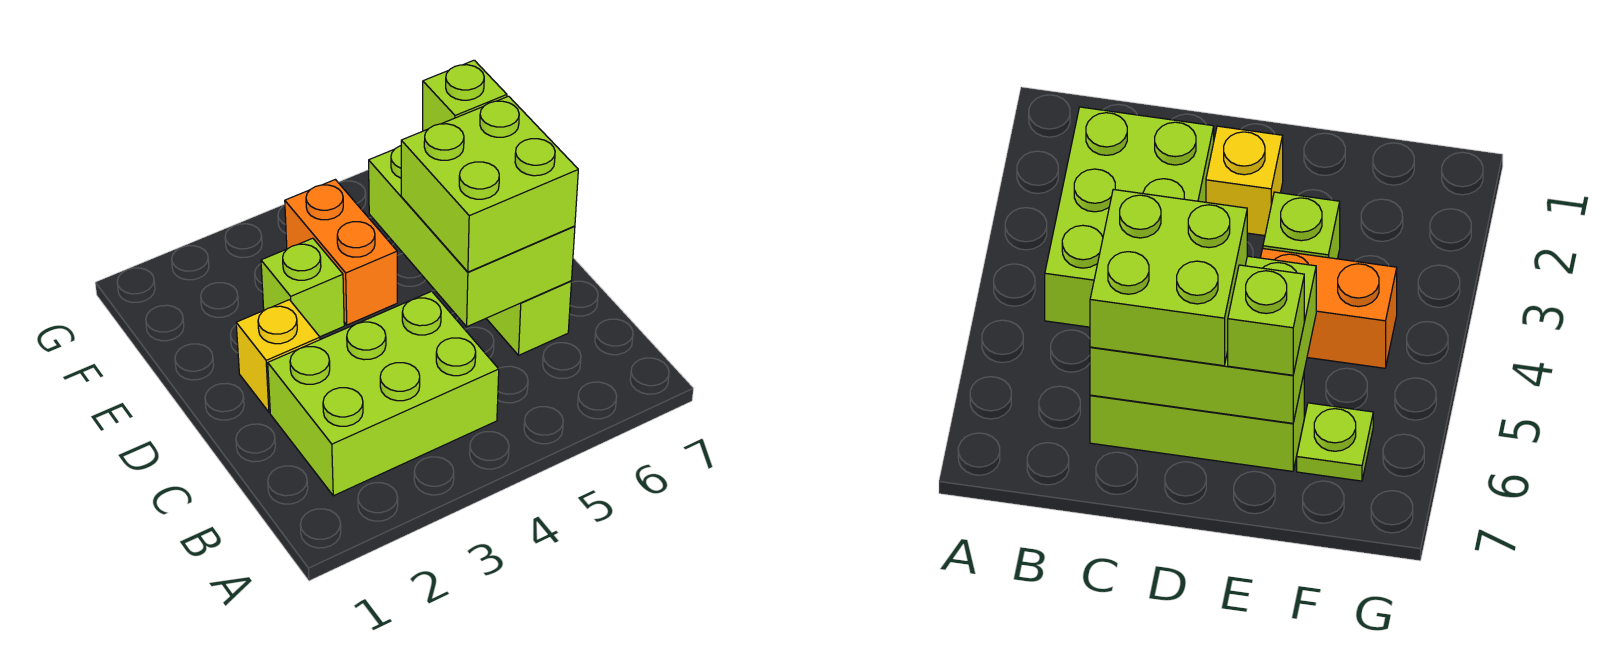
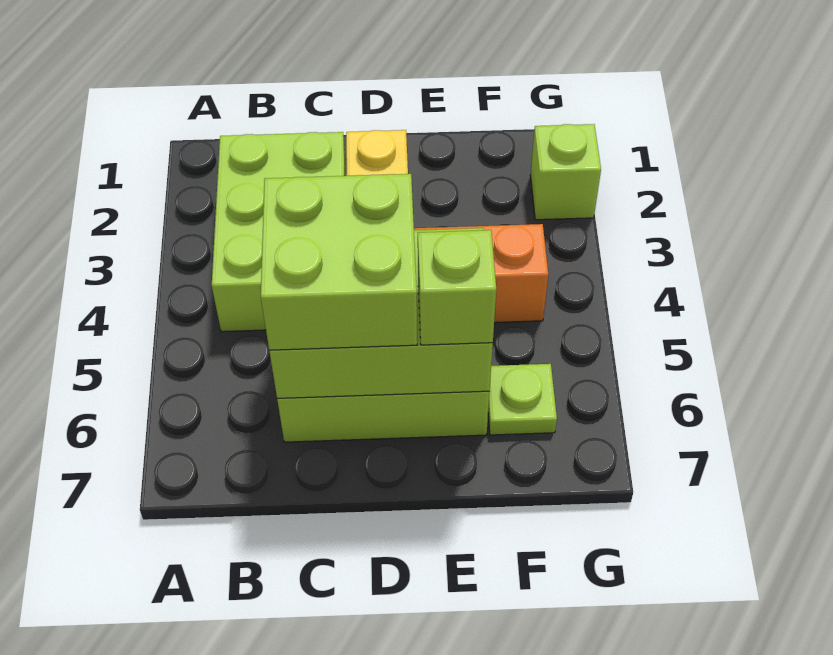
lime brick E3 level 1 -> lime brick G2 level 1

